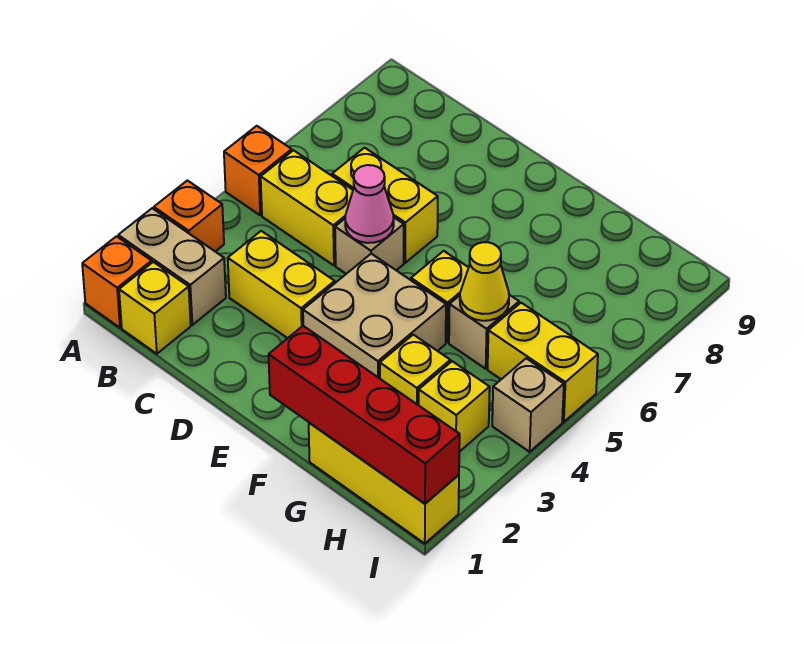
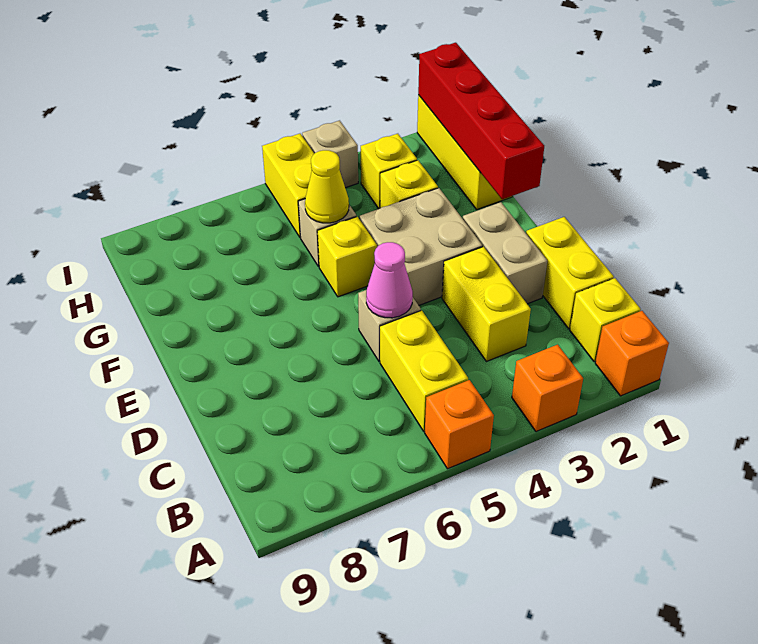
tan brick A2:B2 level 1 -> tan brick D2:E2 level 1
yellow brick C6:D6 level 1 -> yellow brick C1:D1 level 1

